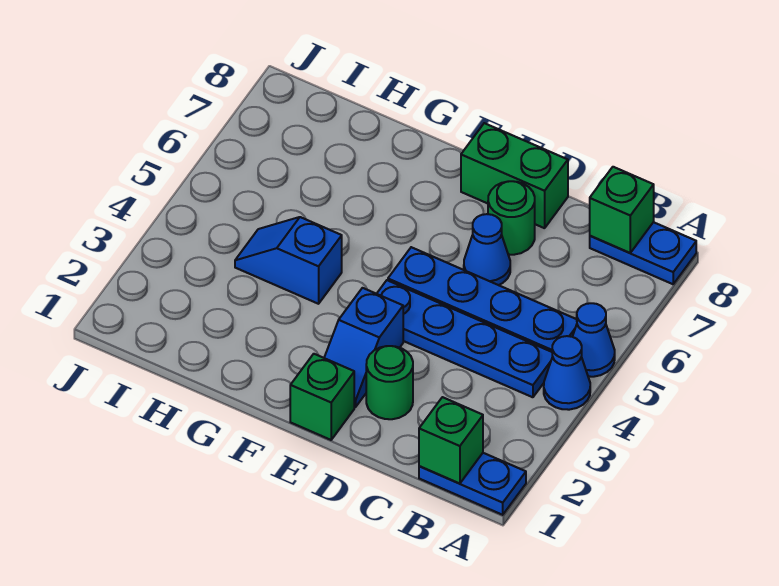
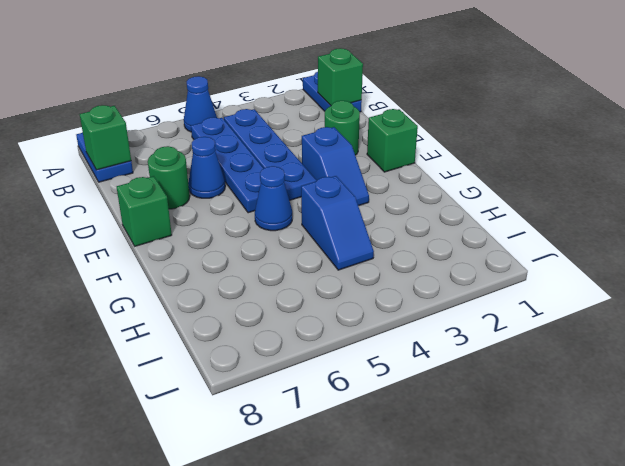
blue cone A4 level 1 -> blue cone F5 level 1
green brick D8:E8 level 1 -> green brick E8 level 1
blue slope E2:E3 level 1 top 3 -> blue slope E3:F3 level 1 top E

